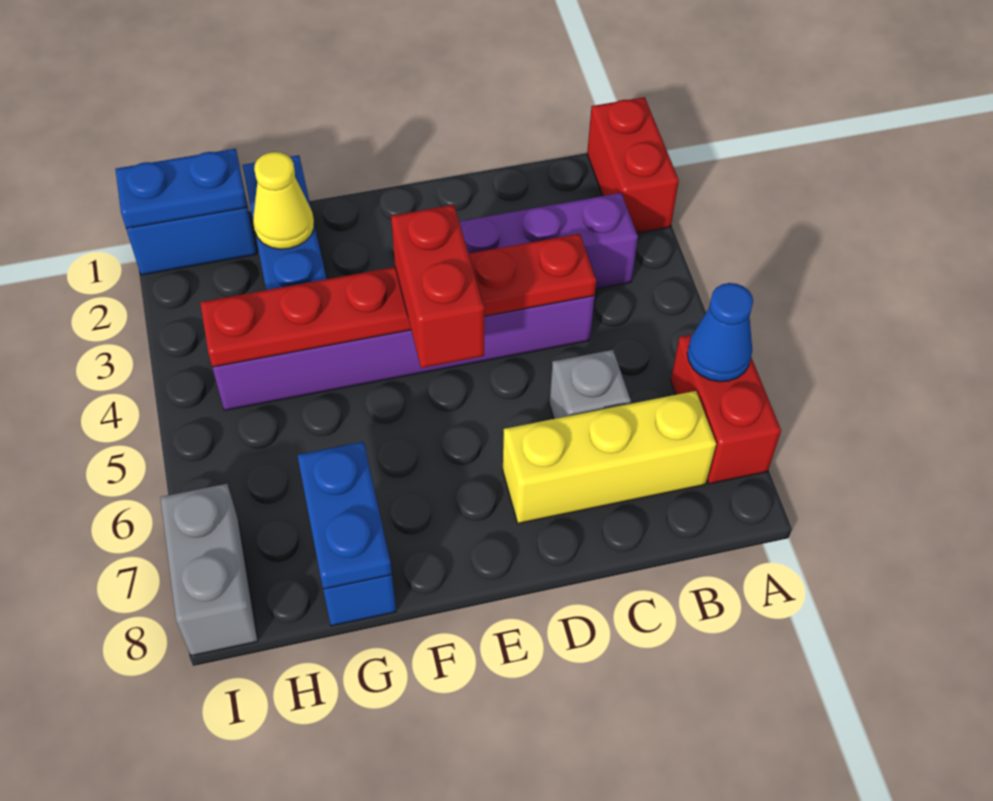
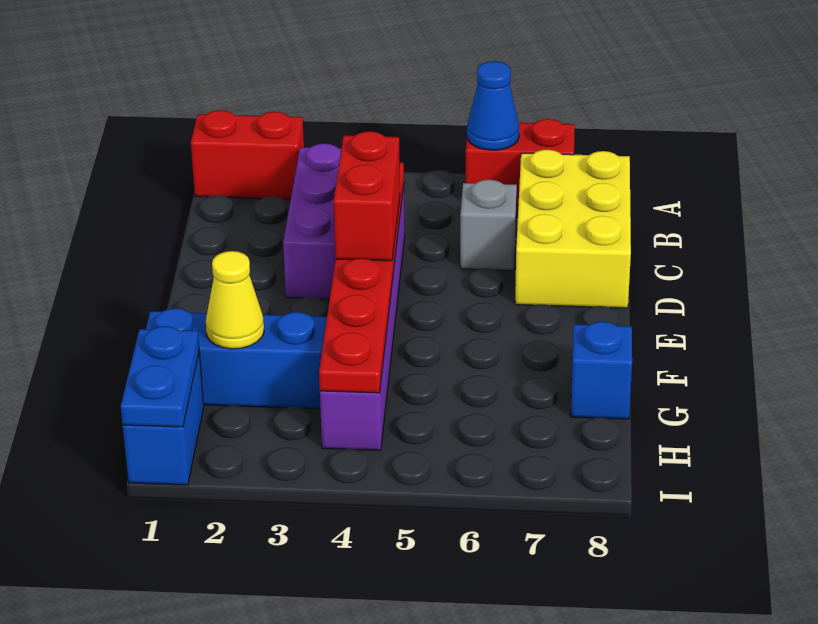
yellow brick B7:D7 level 1 -> yellow brick B7:D8 level 1
red brick E4:E5 level 3 -> red brick D4:E4 level 3
blue plate G7:G8 level 2 -> none
grey brick I7:I8 level 1 -> none

